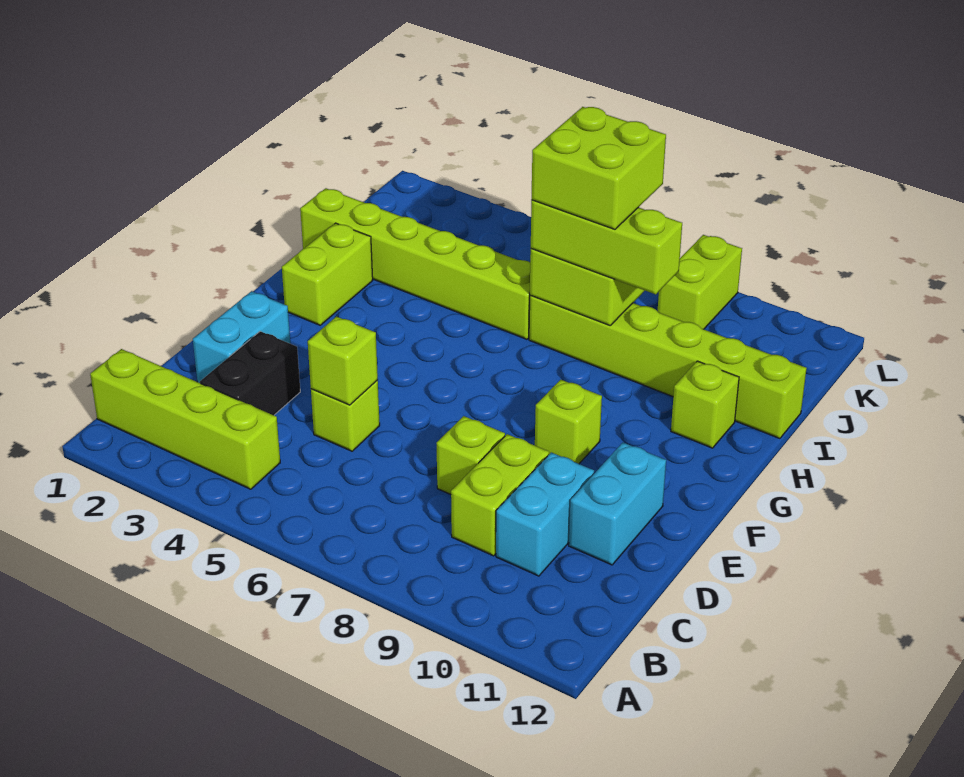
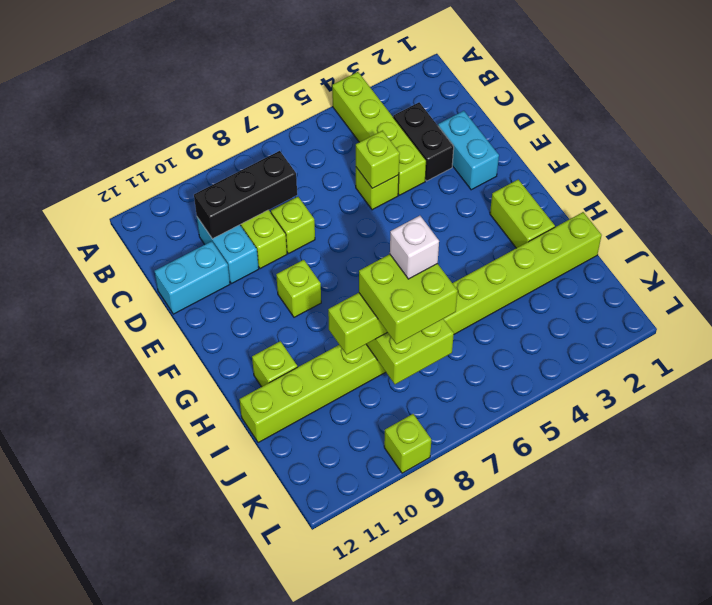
lime brick B1:B4 level 1 -> lime brick A4:D4 level 1
none -> black brick C8:C10 level 2
cyan brick D11:E11 level 1 -> cyan brick D11:D12 level 1
none -> white brick I7 level 5
lime brick K9:L9 level 1 -> lime brick L9 level 1

